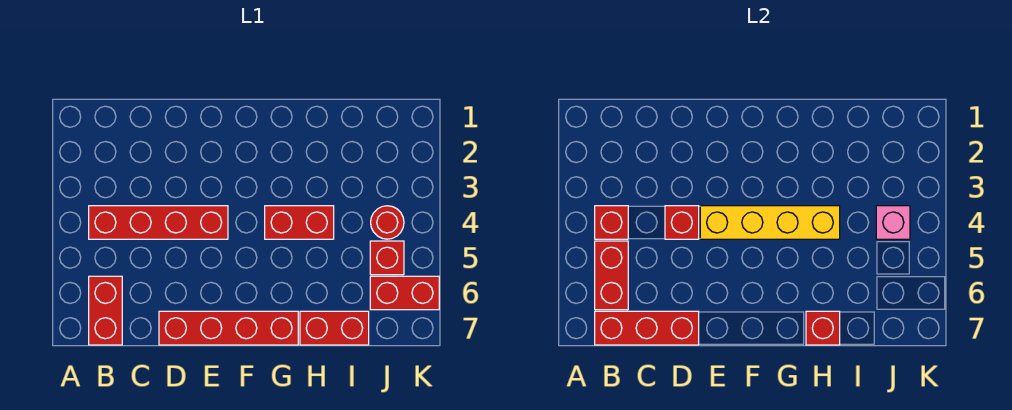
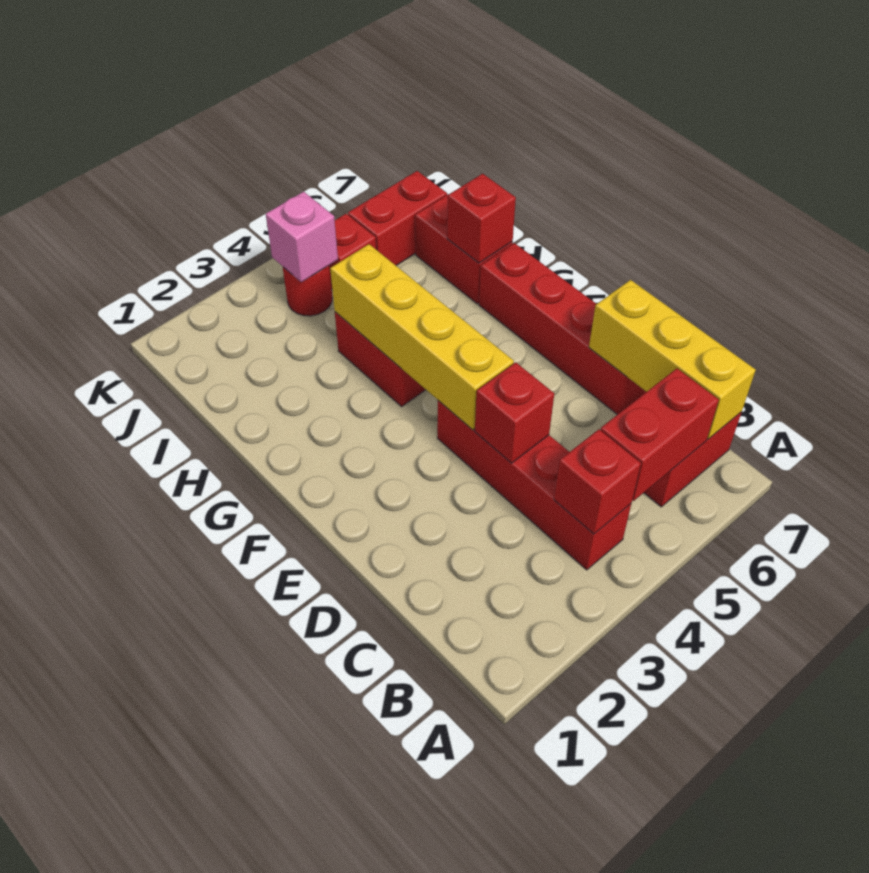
red brick B7:D7 level 2 -> yellow brick B7:D7 level 2
red brick J6:K6 level 1 -> red brick J6:J7 level 1

